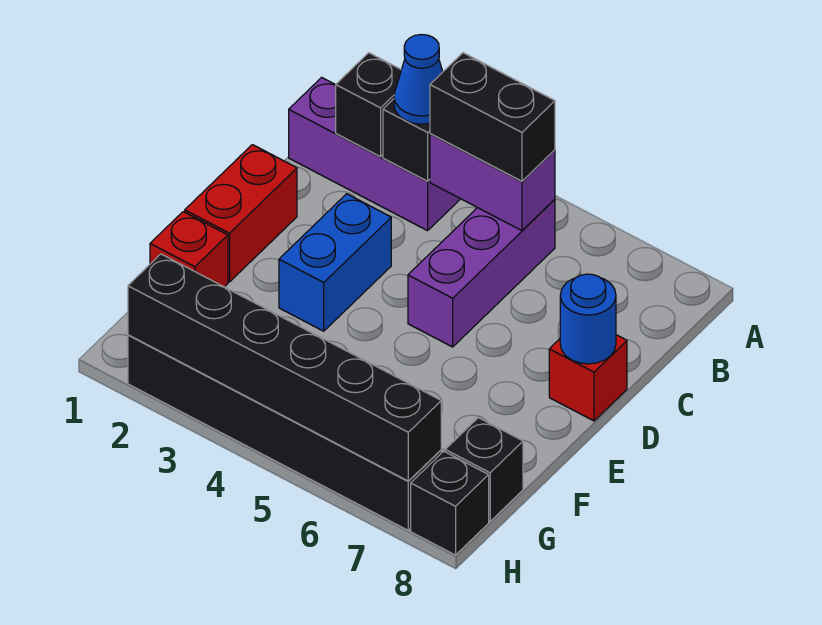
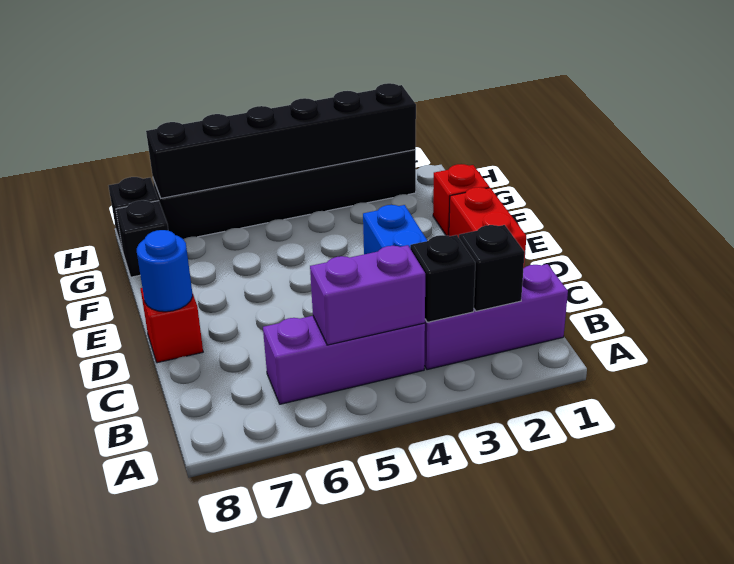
blue cone B3 level 3 -> none
black brick B4:B5 level 3 -> none
purple brick B5:D5 level 1 -> purple brick B4:B6 level 1

